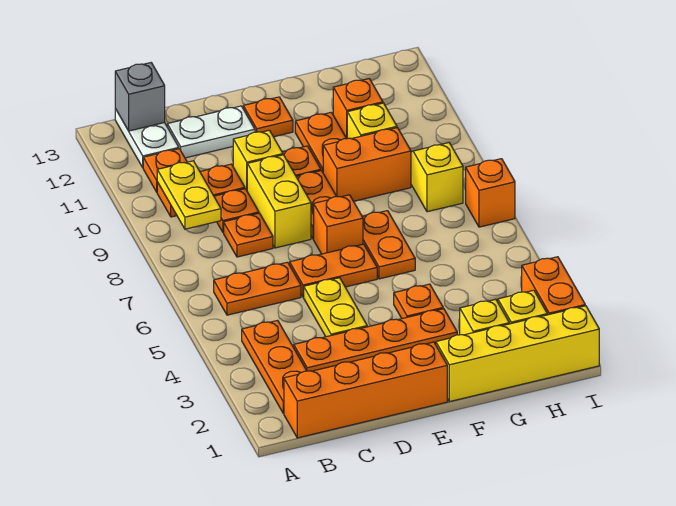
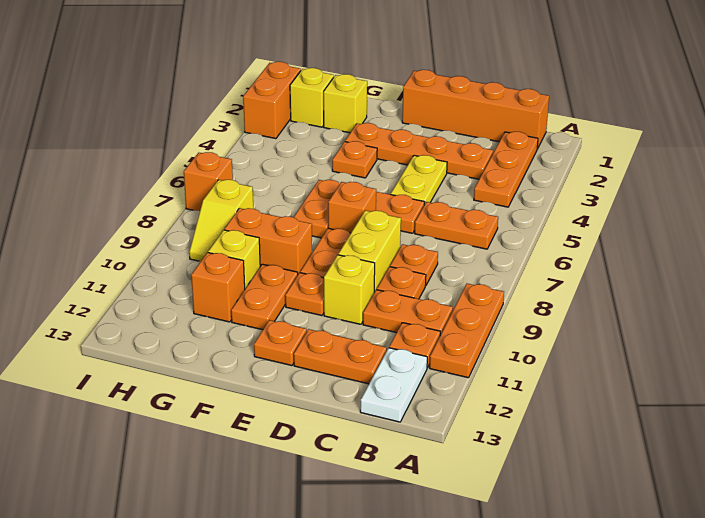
none -> orange plate A9:A11 level 1
yellow plate B9:B10 level 2 -> none
grey brick B13 level 2 -> none
white plate C12:D12 level 1 -> orange plate C12:D12 level 1
yellow brick F1:I1 level 1 -> none

